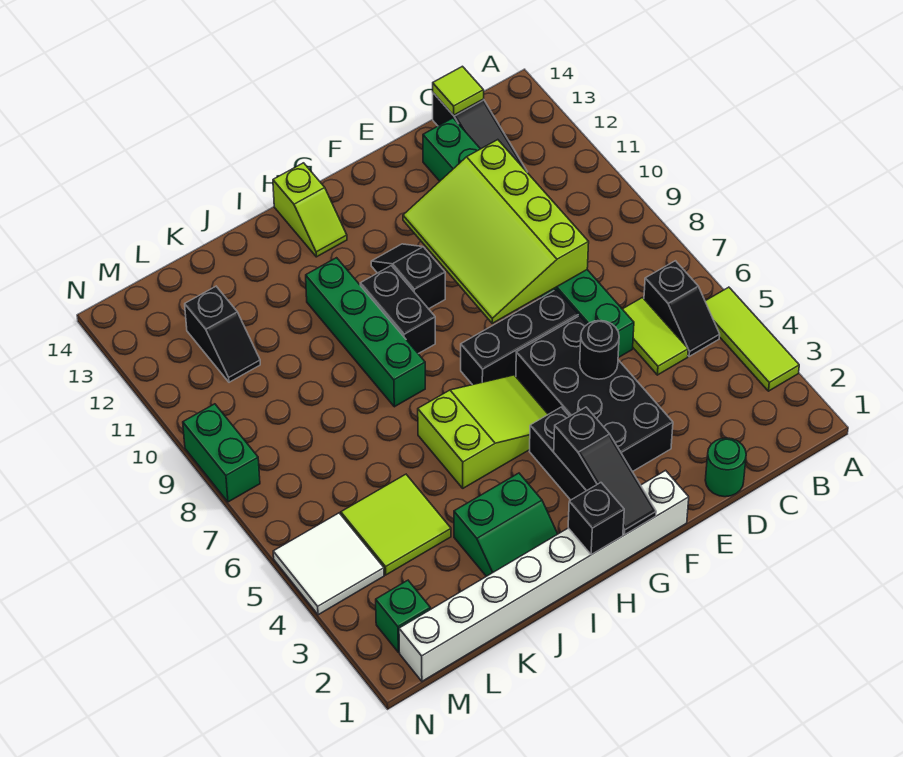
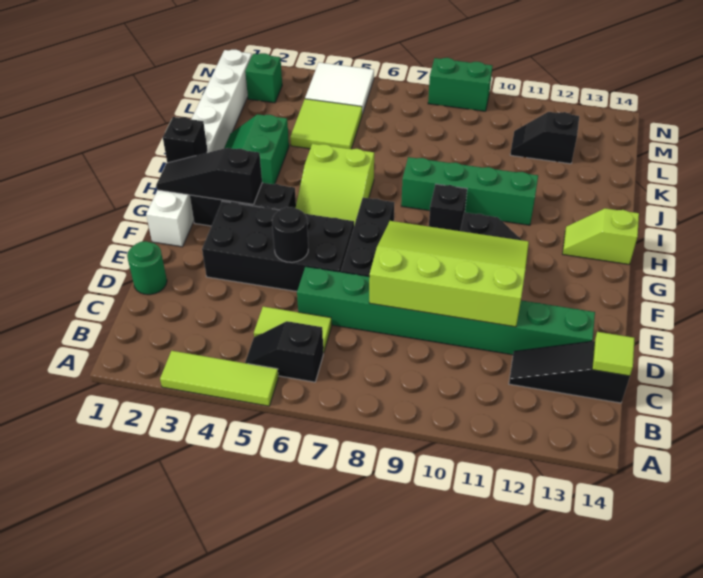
black brick H9:H10 level 1 -> black brick H9 level 1

